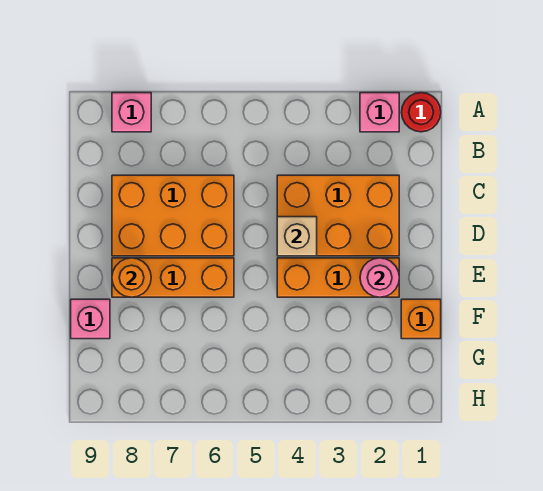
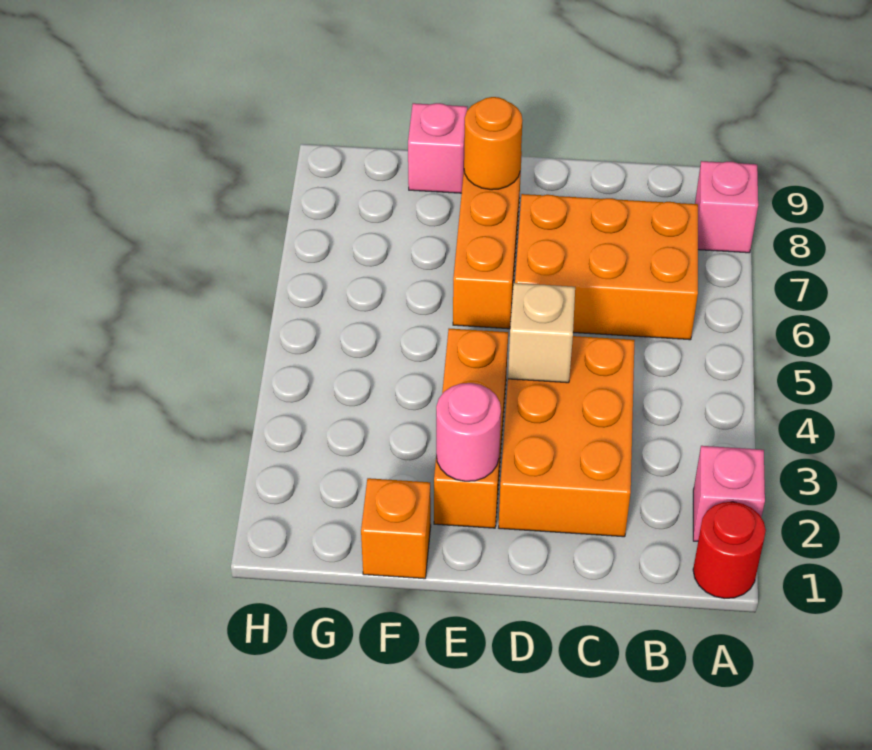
orange brick C6:D8 level 1 -> orange brick B6:D7 level 1

